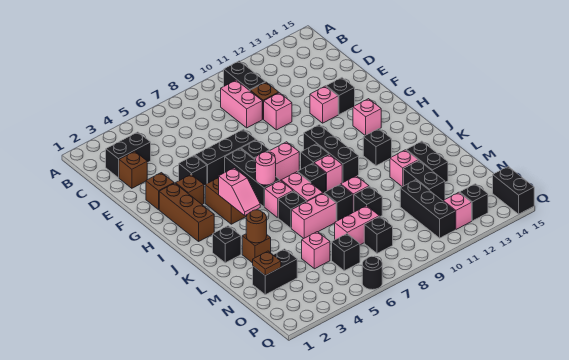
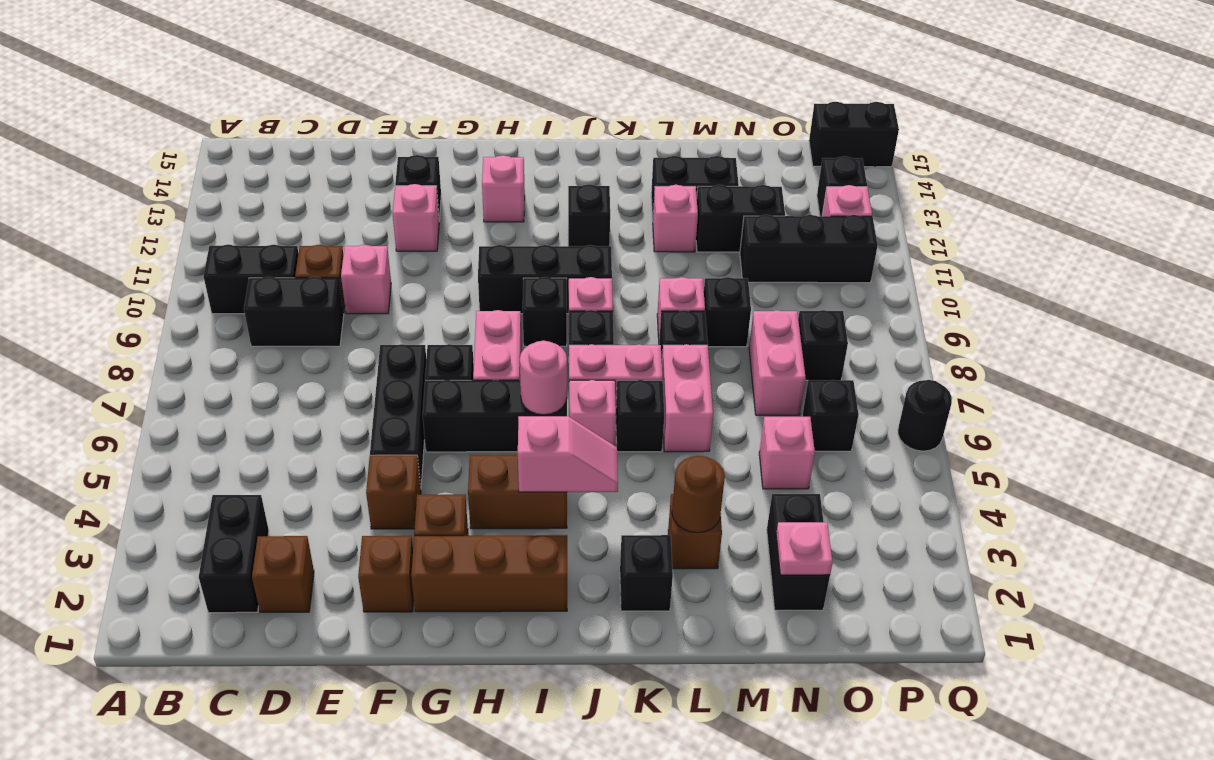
pink brick C9:D9 level 1 -> black brick C9:D9 level 1
black brick F4 level 1 -> brown brick F4 level 1
brown plate N2 level 2 -> pink plate N2 level 2

